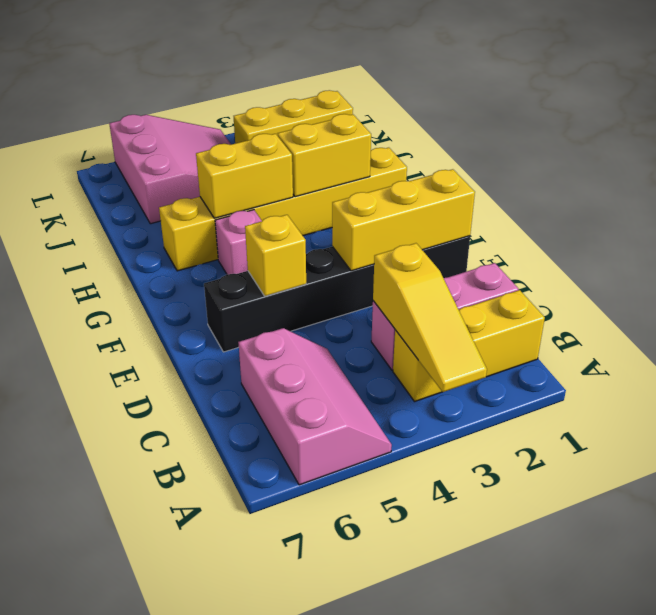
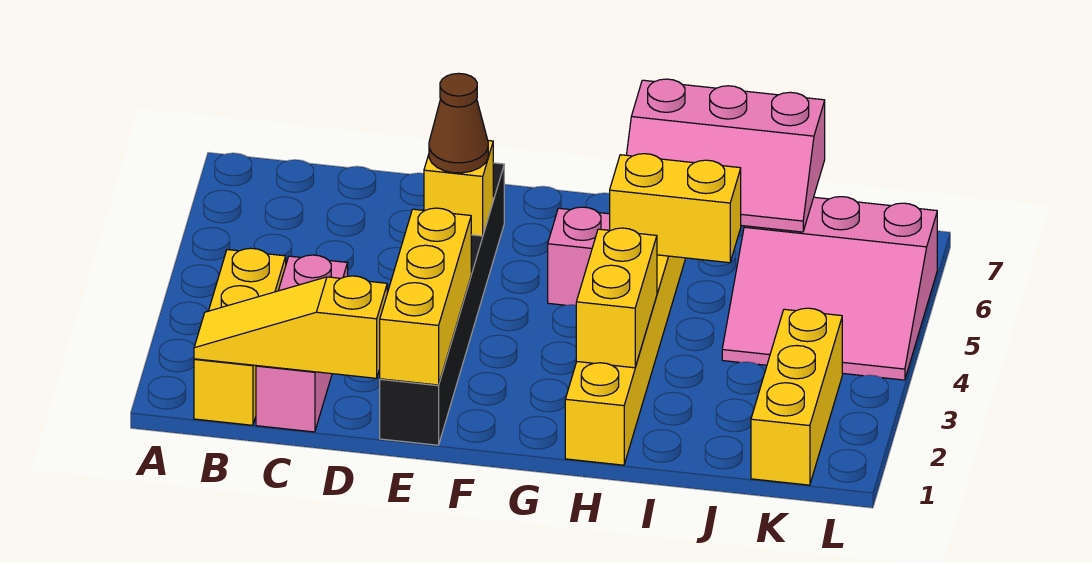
yellow slope A3:C3 level 2 top C -> yellow slope B1:D1 level 2 top D
pink slope A5:C6 level 1 top 6 -> pink slope H6:J7 level 2 top 7
none -> brown cone E5 level 3
yellow brick H4:H5 level 2 -> yellow brick H5:I5 level 2

